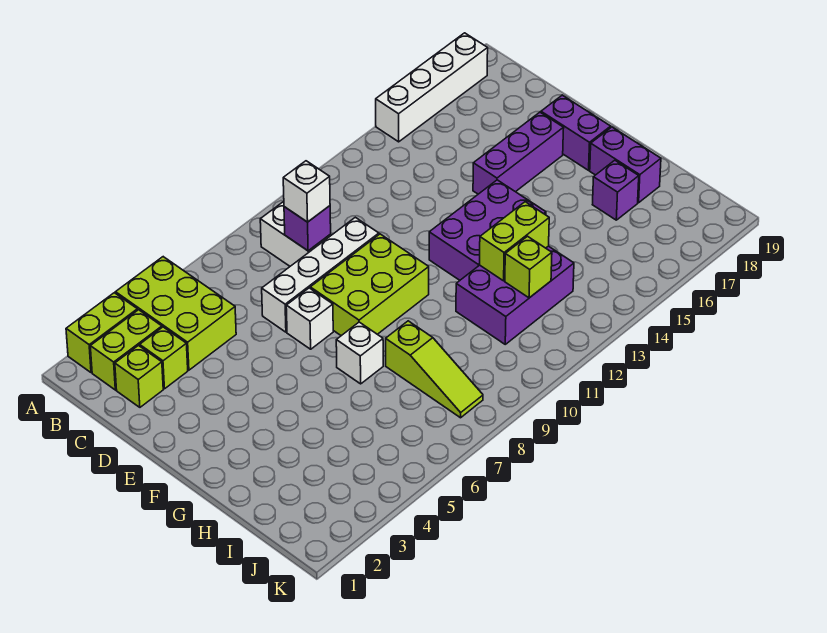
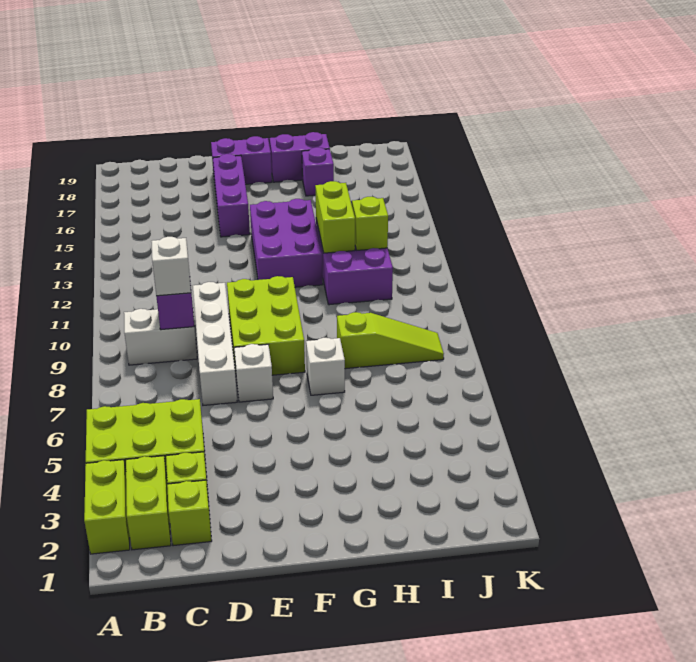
white brick A15:A18 level 1 -> none

